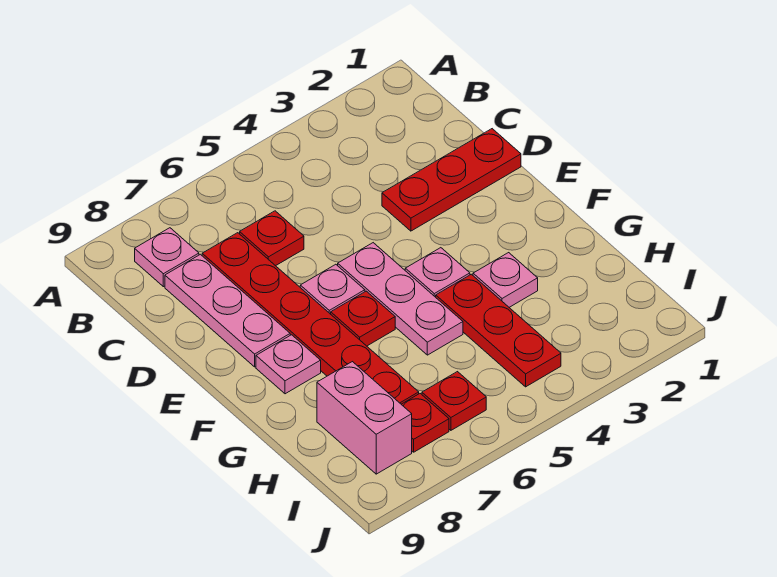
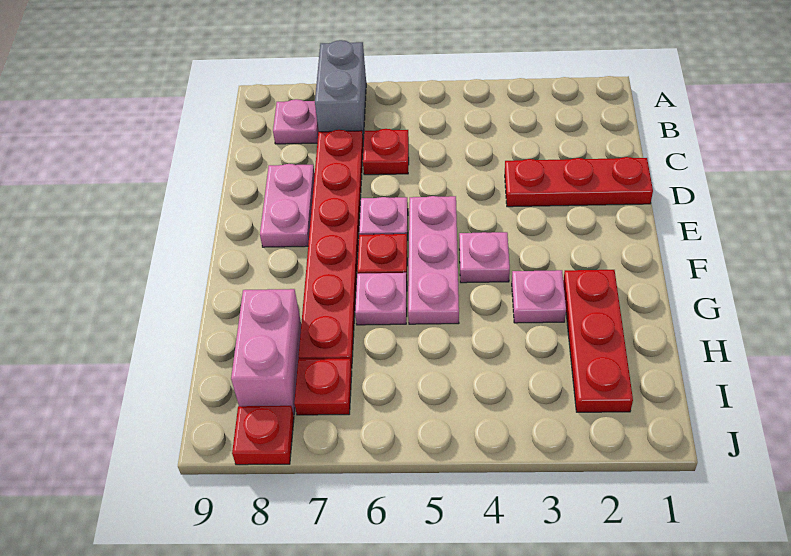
none -> grey brick A7:B7 level 1
pink plate C8:E8 level 1 -> pink plate D8:E8 level 1
pink plate F8 level 1 -> pink plate G6 level 1
red plate G4:I4 level 1 -> red plate G2:I2 level 1
red plate I6 level 1 -> red plate J8 level 1

